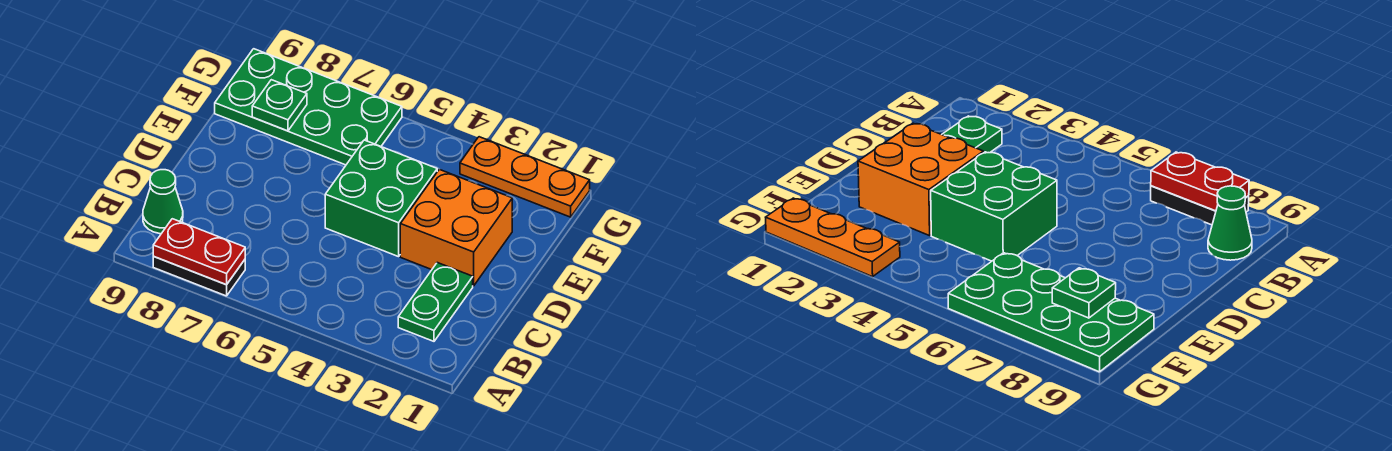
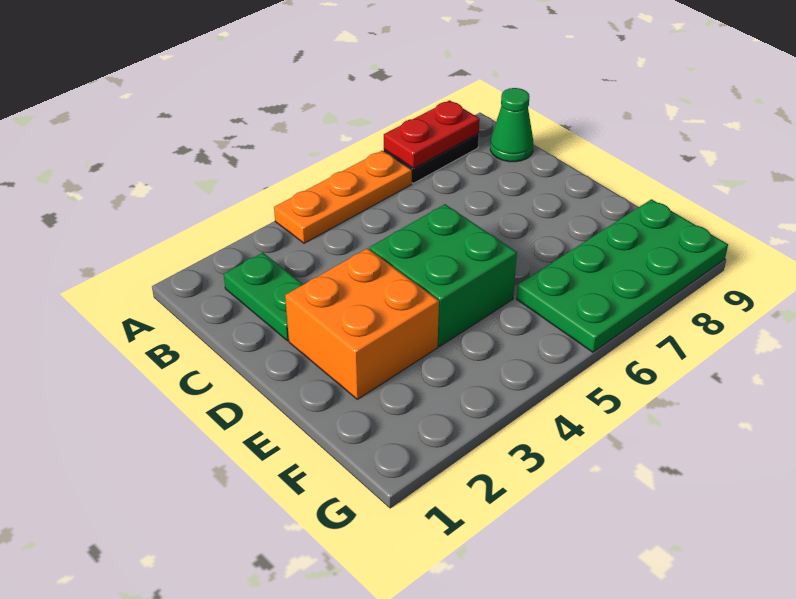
green plate F8 level 2 -> none
orange plate G1:G3 level 1 -> orange plate A4:A6 level 1

